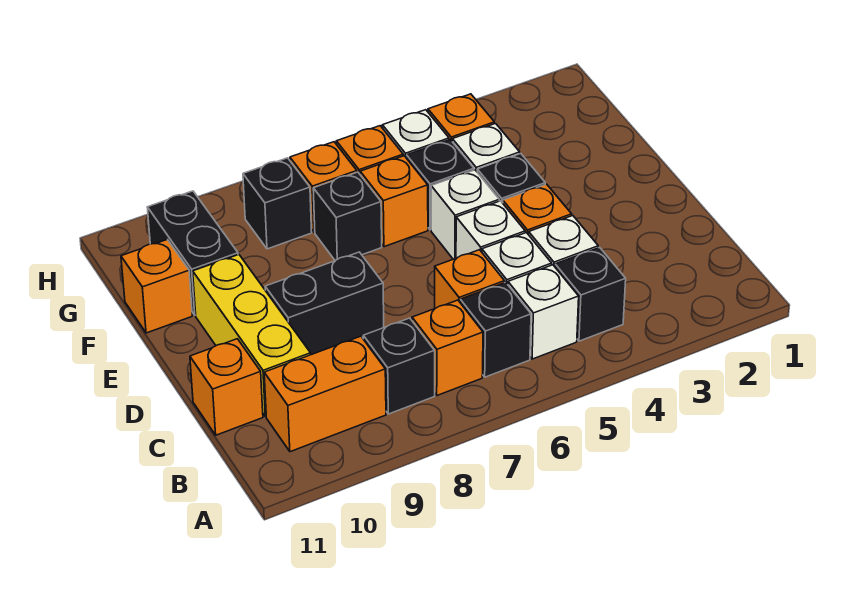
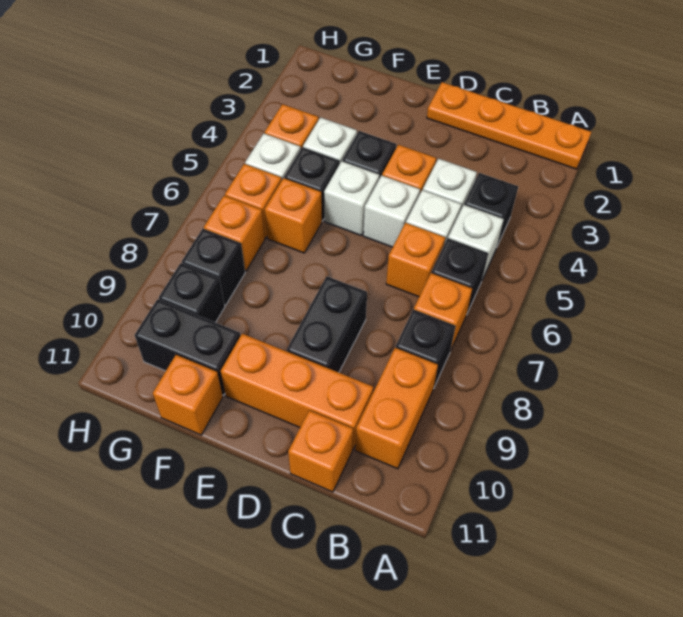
none -> orange plate A1:D1 level 1
yellow brick C10:E10 level 1 -> orange brick C10:E10 level 1
black brick F7 level 1 -> black brick G9 level 1

